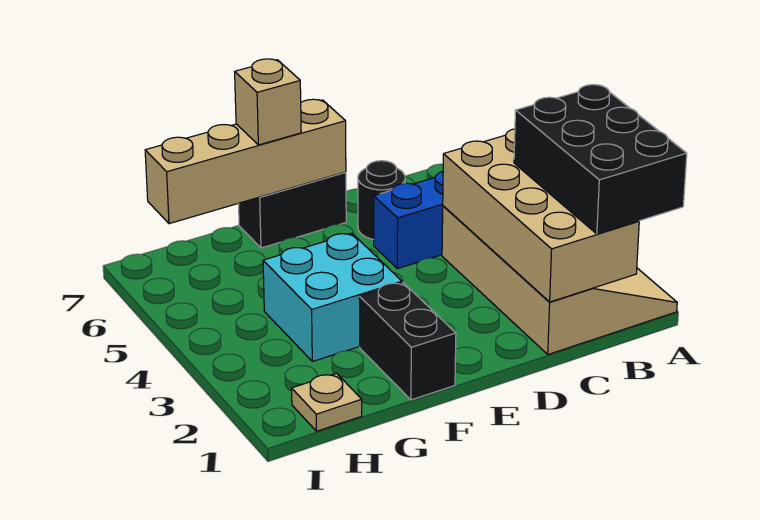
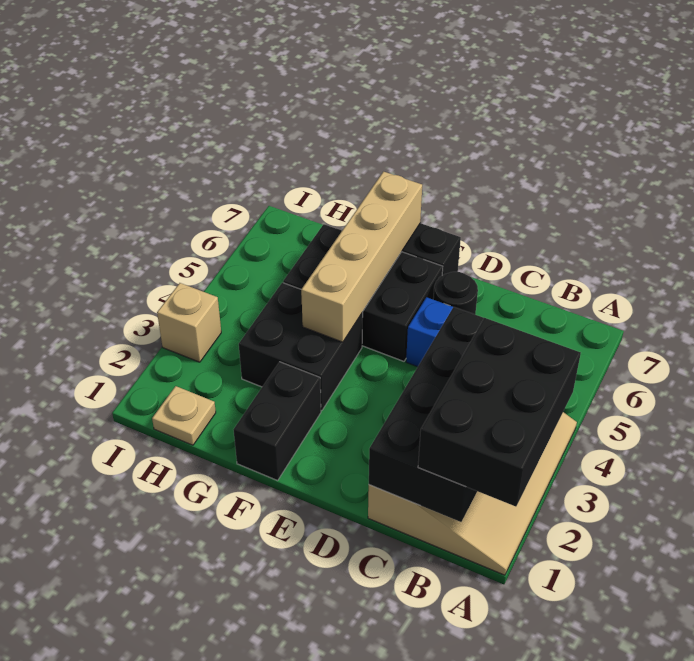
tan brick B1:C4 level 2 -> black brick B1:C4 level 2
none -> black brick E5:G6 level 1
tan brick E7:H7 level 2 -> tan brick F4:F7 level 2
cyan brick F3:G4 level 1 -> black brick F3:G4 level 1
tan brick F7 level 3 -> tan brick I3 level 1

